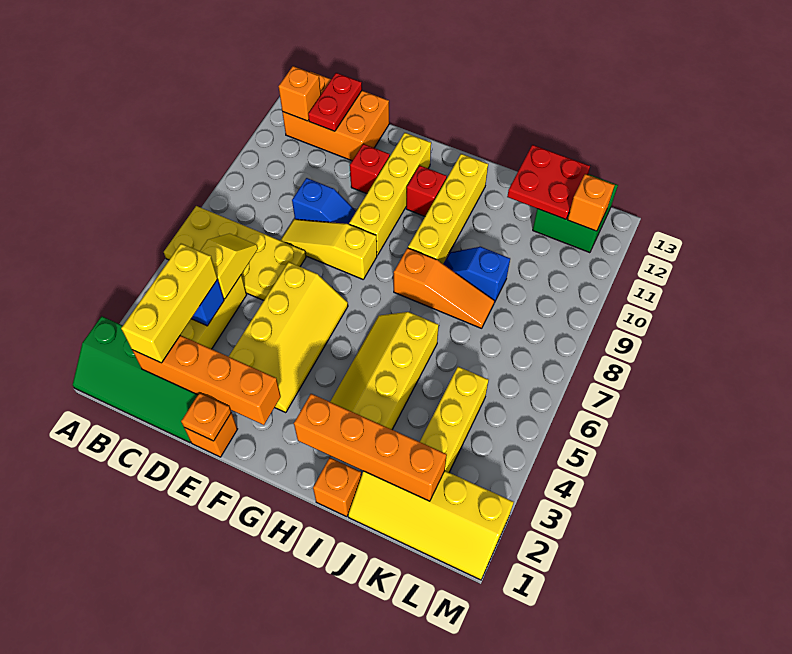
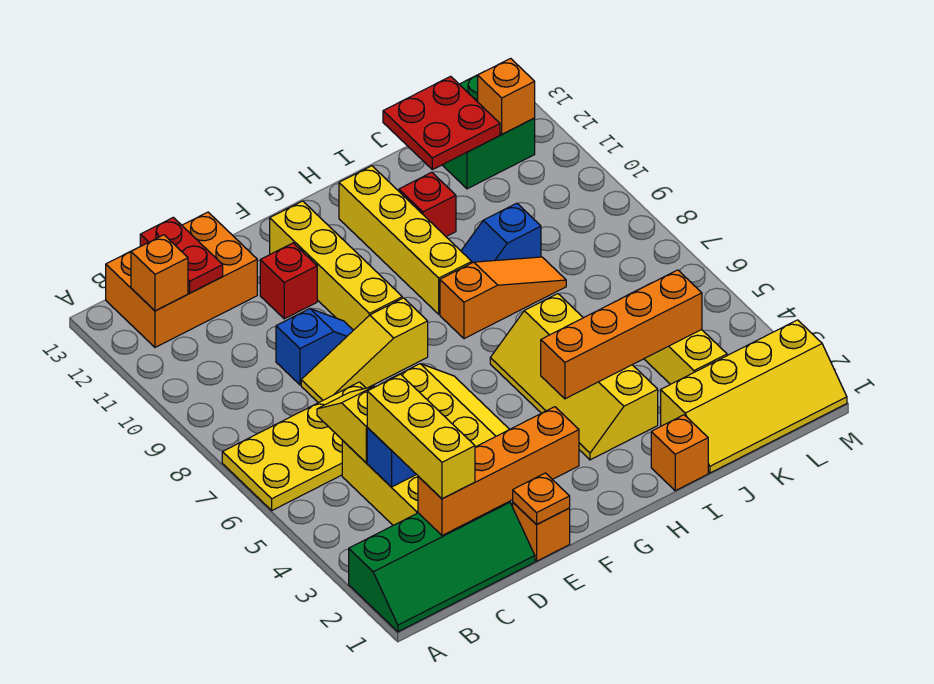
red brick G11 level 1 -> red brick I11 level 1
orange brick H2:K2 level 2 -> orange brick H4:K4 level 2

